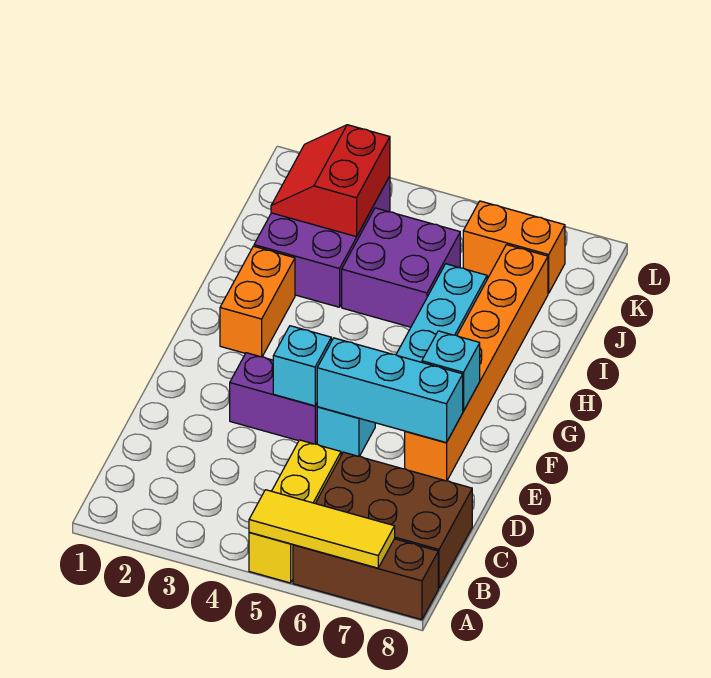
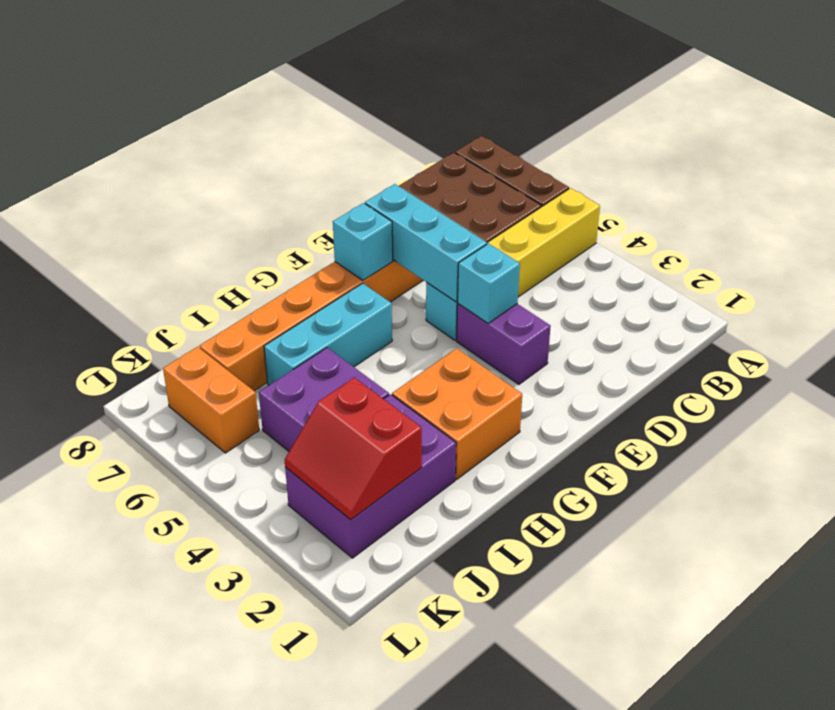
yellow tile A5:A7 level 2 -> none
orange brick G2:H2 level 1 -> orange brick G2:H3 level 1
red slope J2:K3 level 2 top 3 -> red slope J2:K3 level 2 top J

